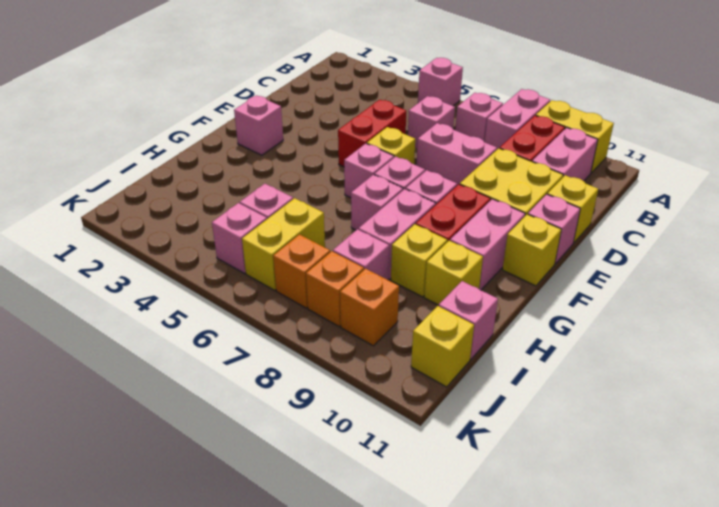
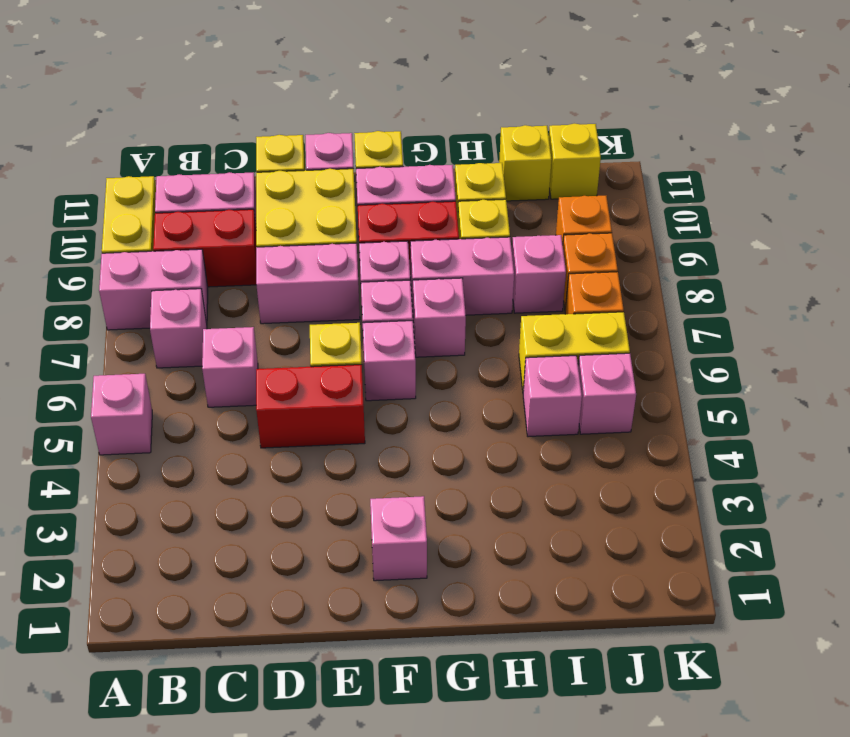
pink brick D7:D8 level 1 -> pink brick D8:E8 level 1
pink brick I11 level 1 -> yellow brick I11 level 1

